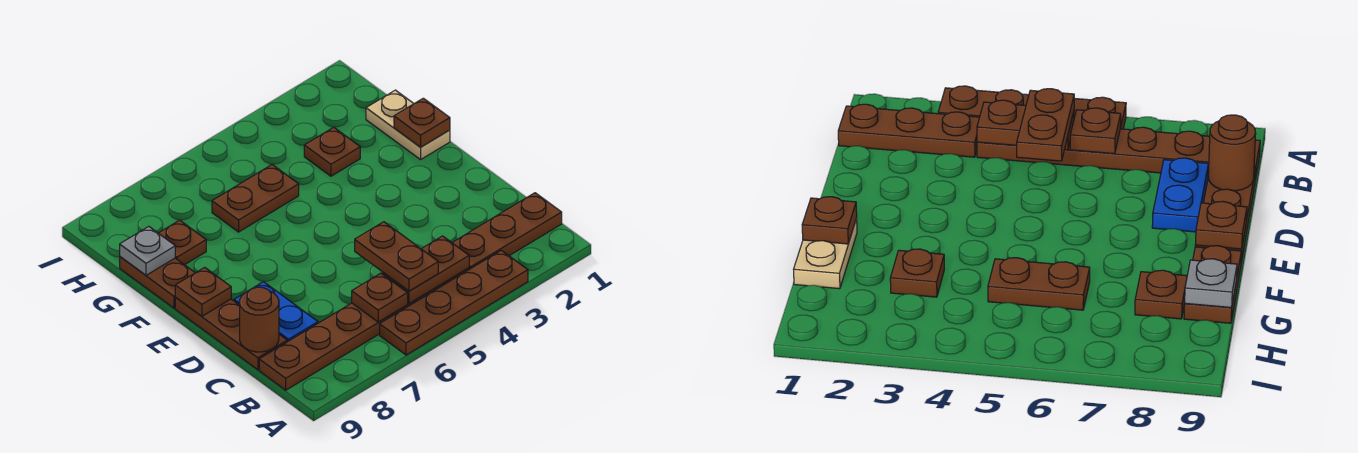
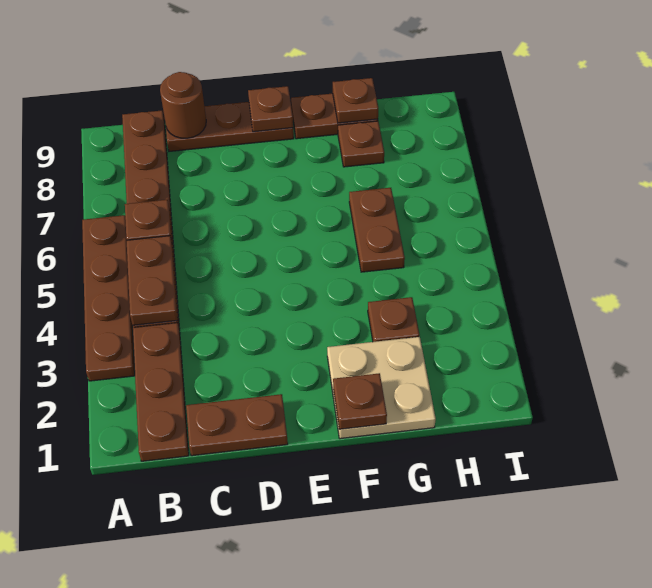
brown plate B5:C5 level 3 -> brown plate C1:D1 level 1
blue plate C8:D8 level 1 -> none
tan plate F1:G1 level 1 -> tan plate F1:G2 level 1
grey plate G9 level 2 -> brown plate G9 level 2

